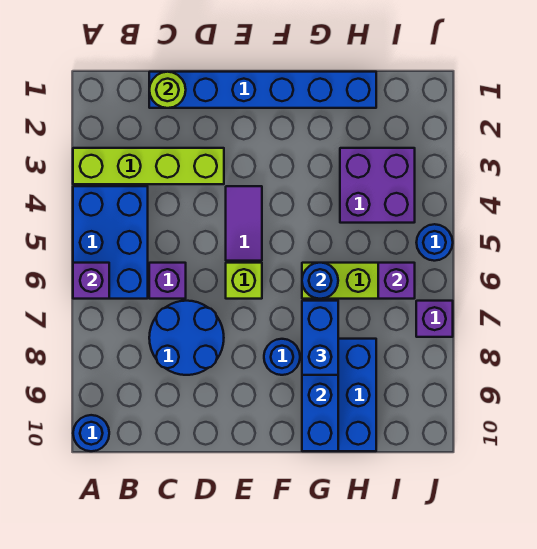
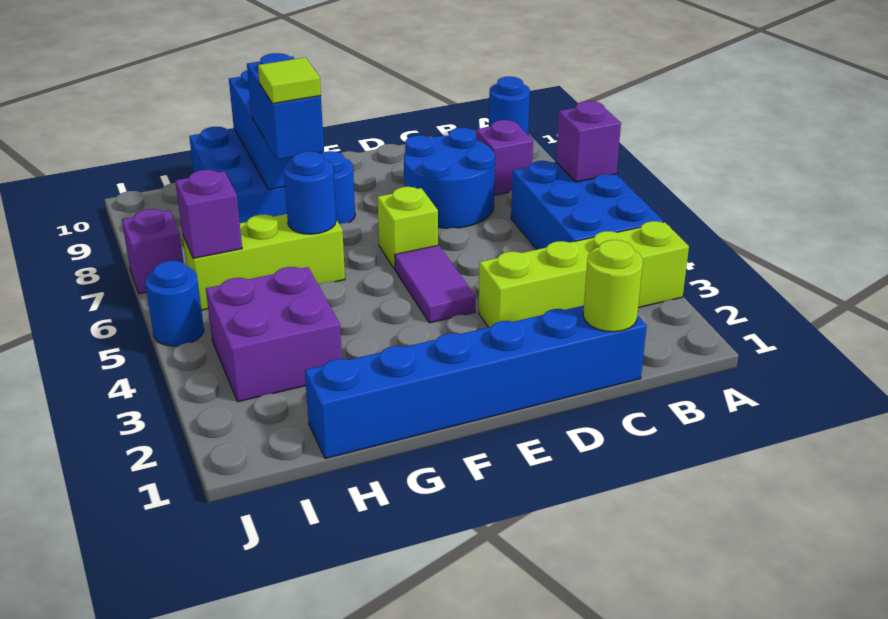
purple brick C6 level 1 -> purple brick B8 level 1
none -> lime tile G7 level 4

